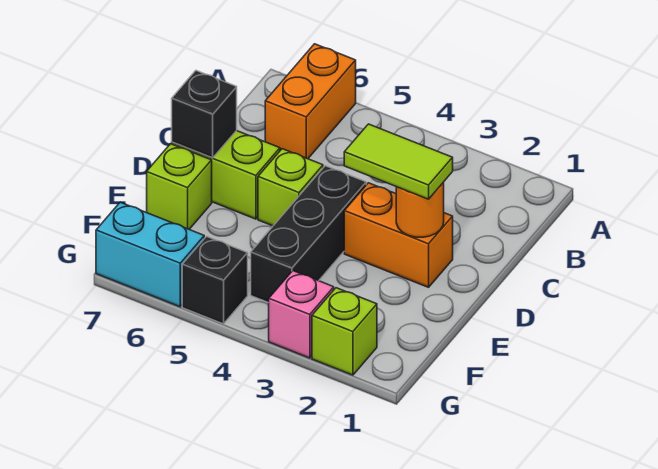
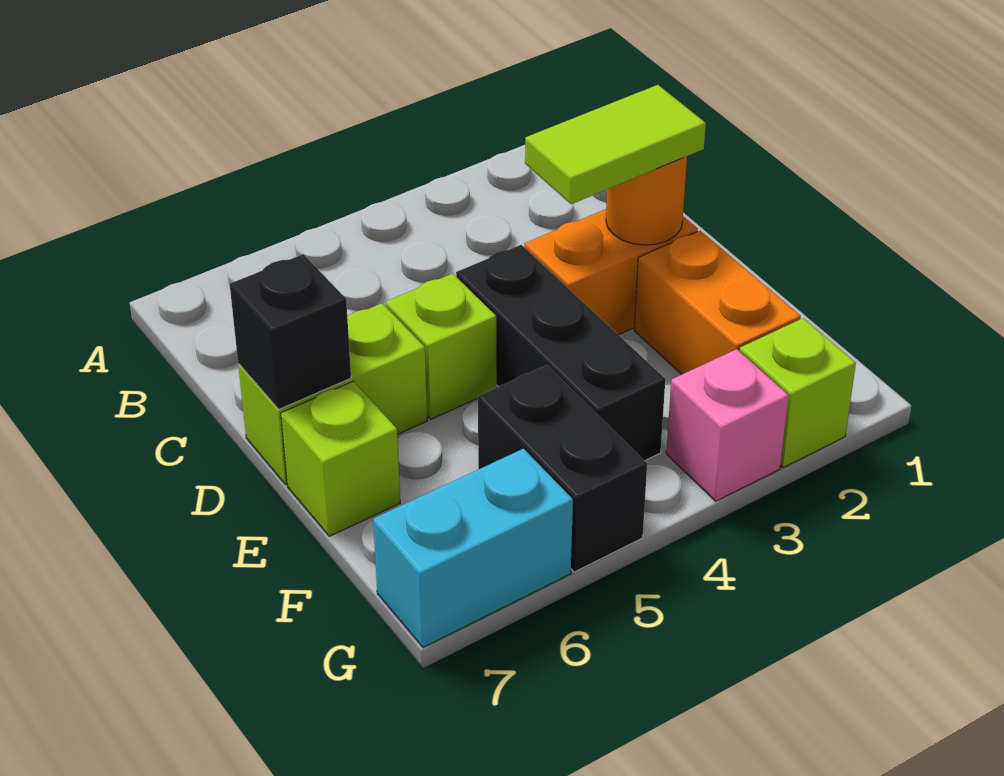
orange brick A6:B6 level 1 -> orange brick E2:F2 level 1
black brick G5 level 1 -> black brick F5:G5 level 1

